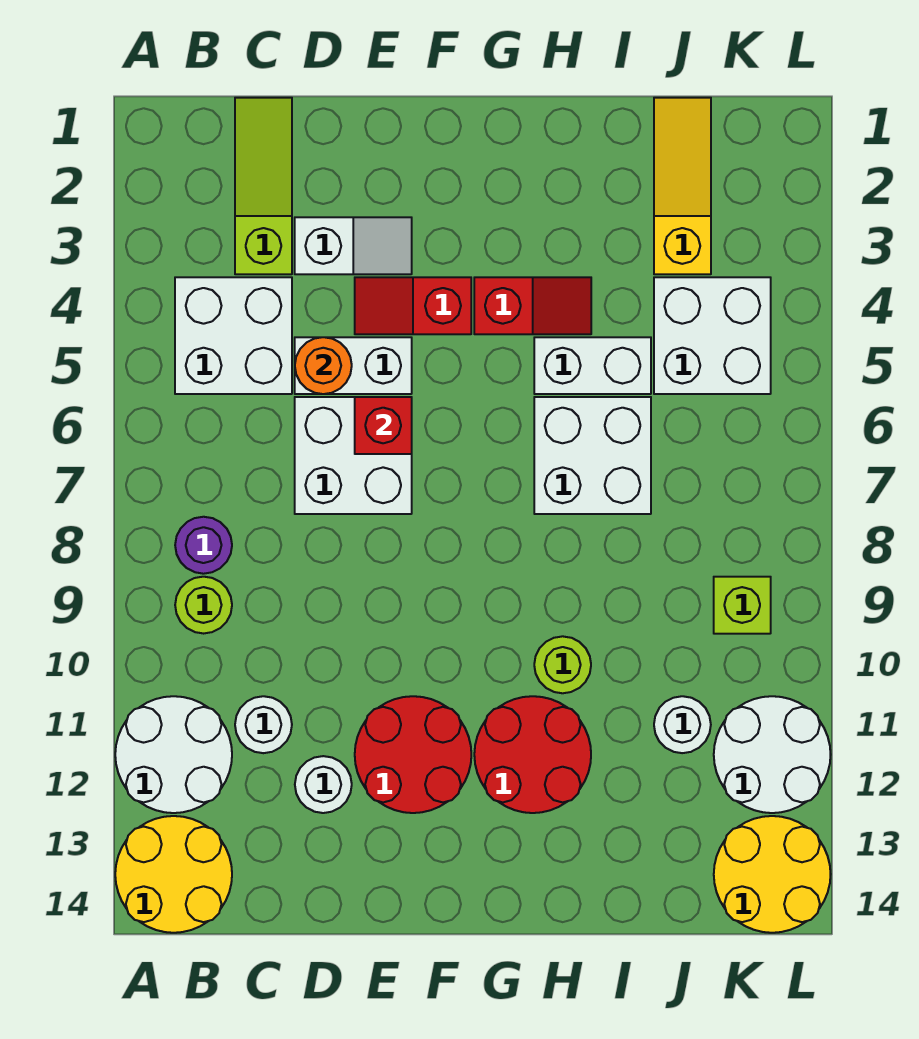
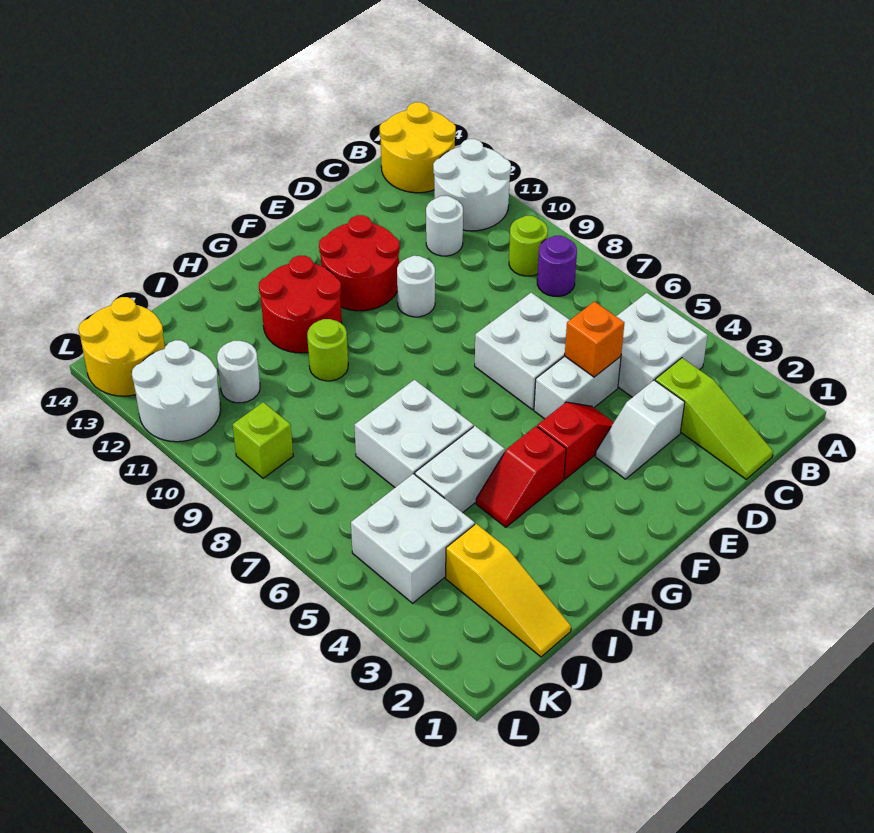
orange round brick D5 level 2 -> orange brick D5 level 2
white round brick D12 level 1 -> white round brick E10 level 1
red brick E6 level 2 -> none

